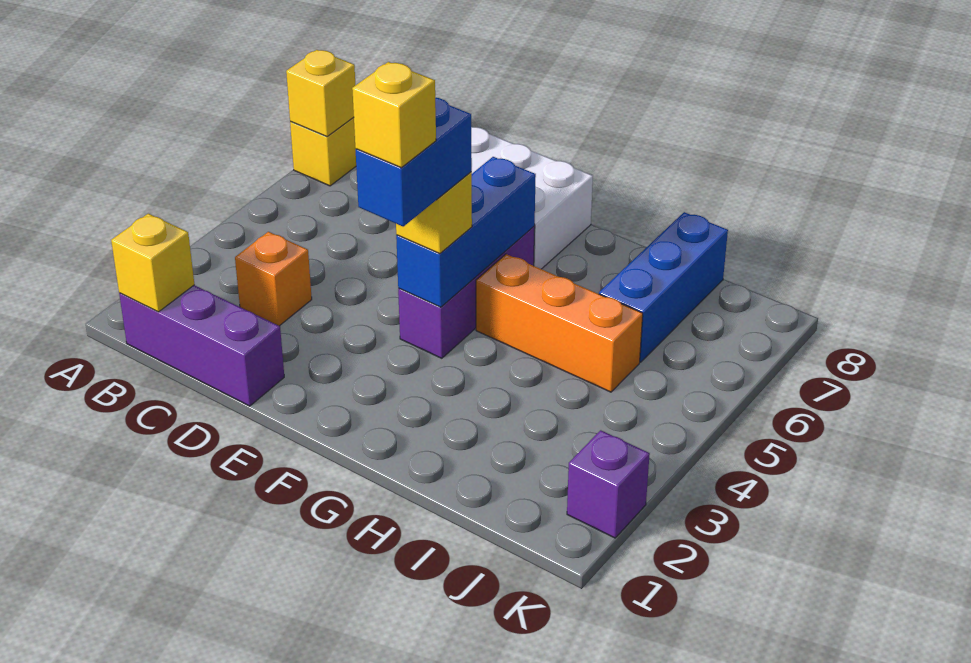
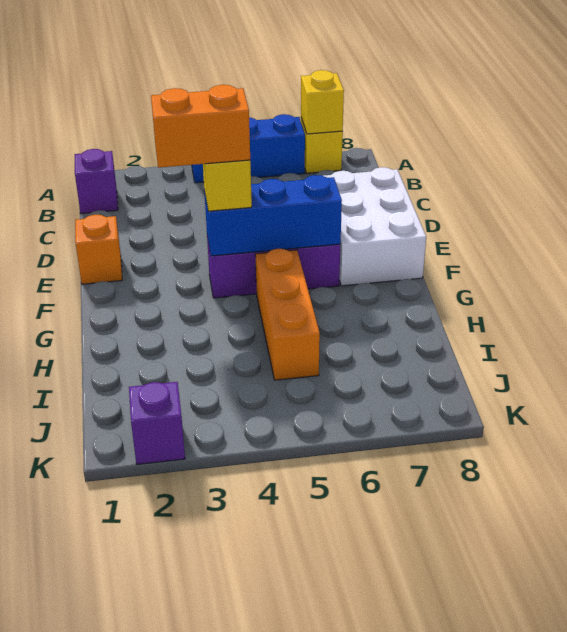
purple brick B1:D1 level 1 -> purple brick B1 level 1
yellow brick B1 level 2 -> none
orange brick C3 level 1 -> orange brick E1 level 1
blue brick F3:F4 level 4 -> orange brick F3:F4 level 4
yellow brick F3 level 5 -> none
blue brick I6:I8 level 1 -> blue brick A4:A6 level 1

